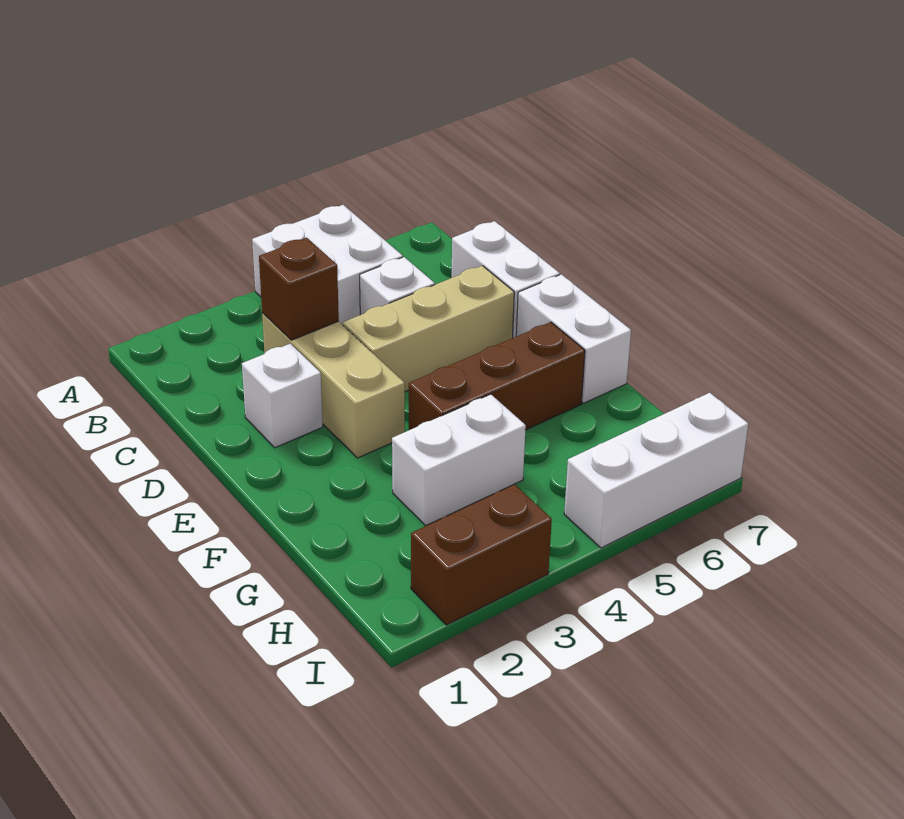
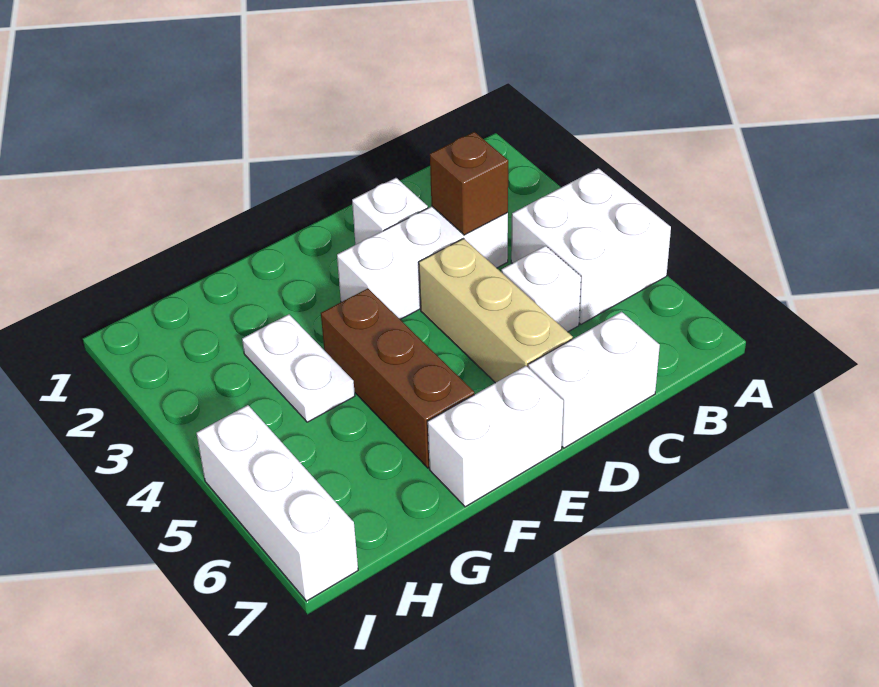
tan brick C3:E3 level 1 -> white brick C3:E3 level 1
white brick G3:G4 level 1 -> white plate G3:G4 level 1
brown brick I2:I3 level 1 -> none

